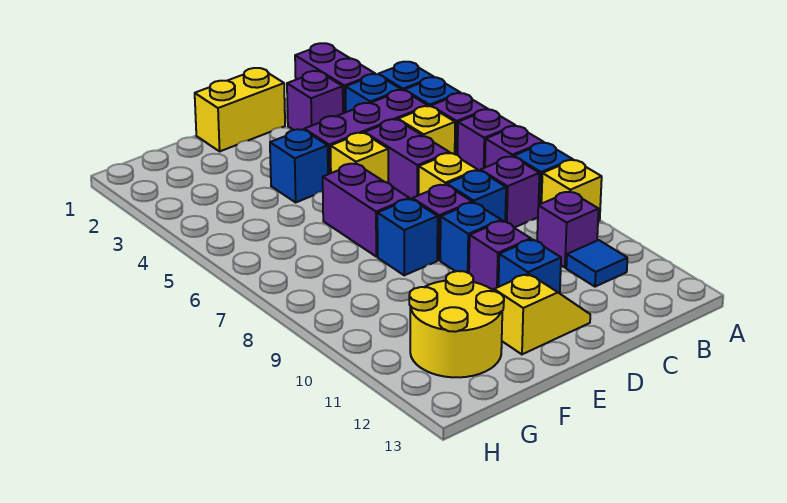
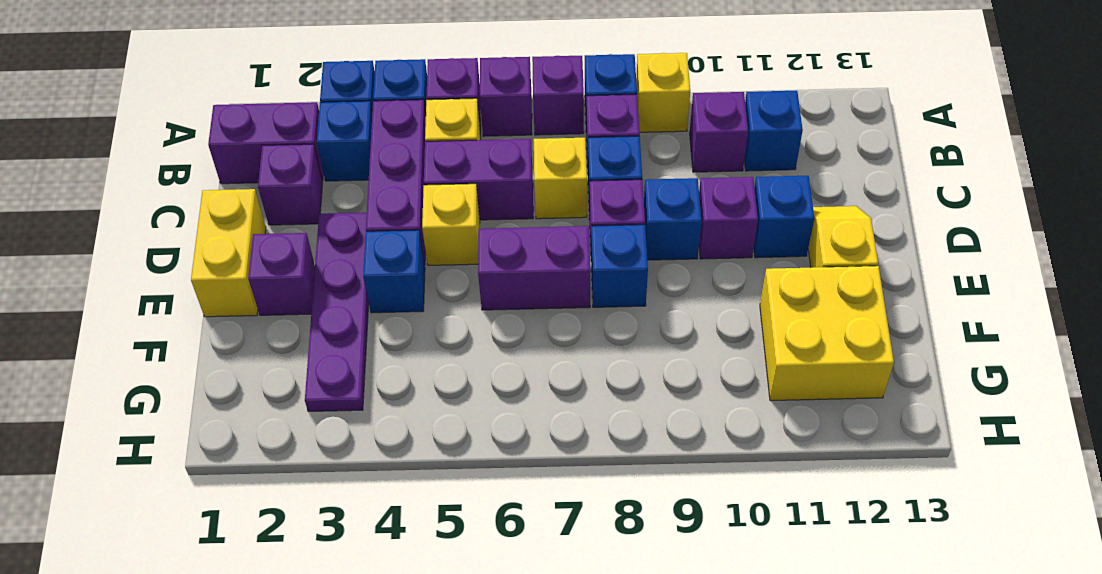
blue tile B11 level 1 -> blue brick B11 level 1
none -> purple plate D3:G3 level 1
none -> purple brick E2 level 1
yellow round brick F11:G12 level 1 -> yellow brick F11:G12 level 1

